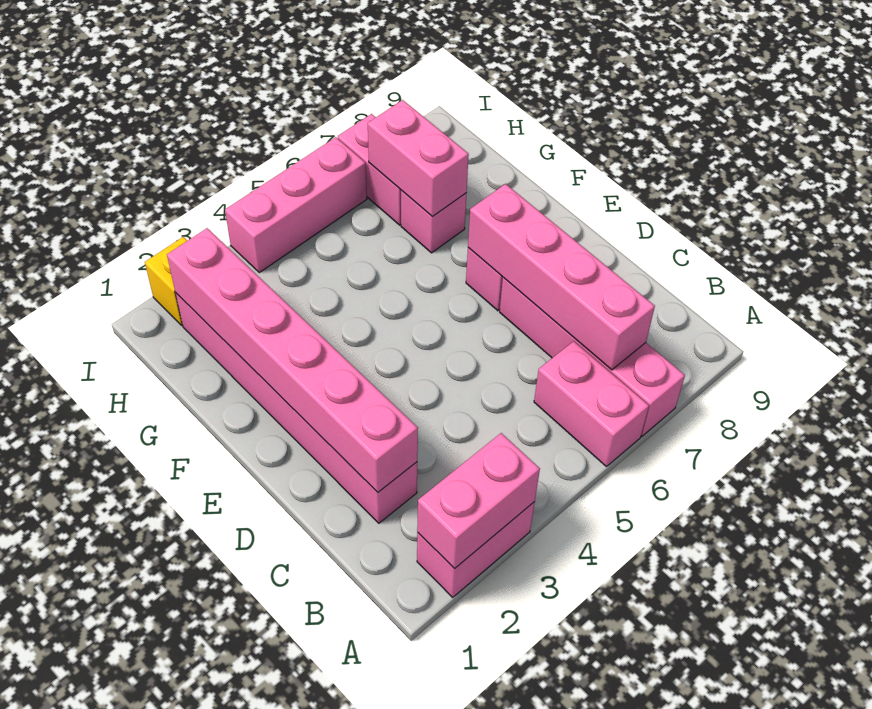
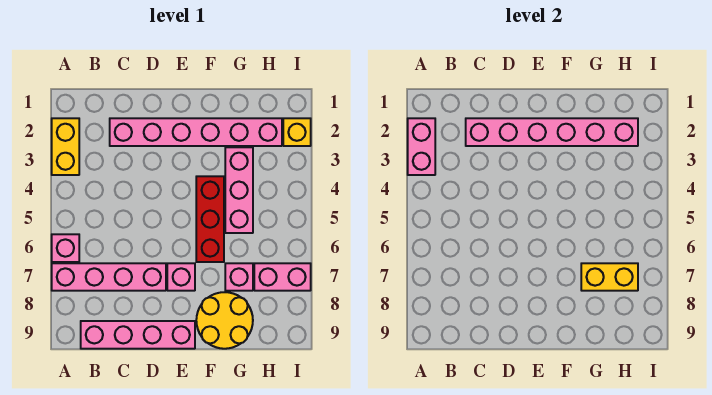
pink brick A2:A3 level 1 -> yellow brick A2:A3 level 1
pink brick A6:B6 level 1 -> pink brick A6 level 1
pink brick B7:E7 level 2 -> pink brick B9:E9 level 1
none -> red brick F4:F6 level 1
none -> yellow round brick F8:G9 level 1
pink brick G7:H7 level 2 -> yellow brick G7:H7 level 2
pink brick I4:I6 level 1 -> pink brick G3:G5 level 1

